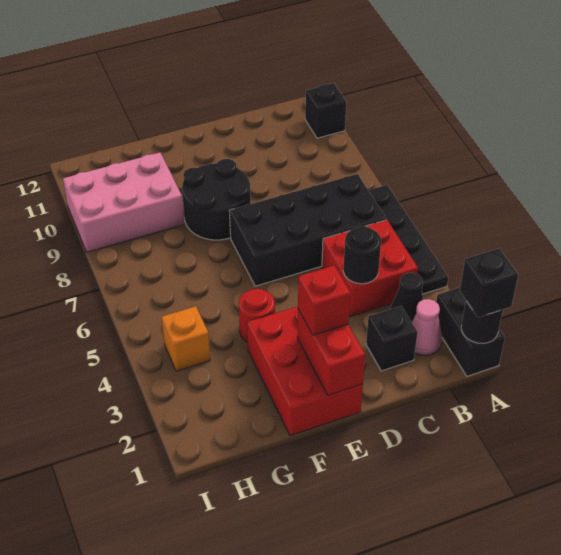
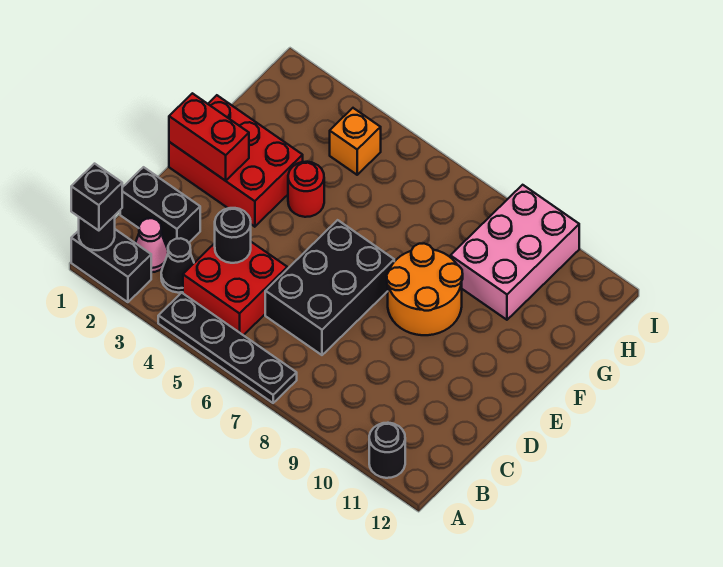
black brick A11 level 1 -> black round brick A11 level 1
black brick B6:E7 level 1 -> black brick C6:E7 level 1
black brick C2 level 1 -> black brick C1:C2 level 1
red brick E2 level 3 -> none
black round brick E8:F9 level 1 -> orange round brick E8:F9 level 1

